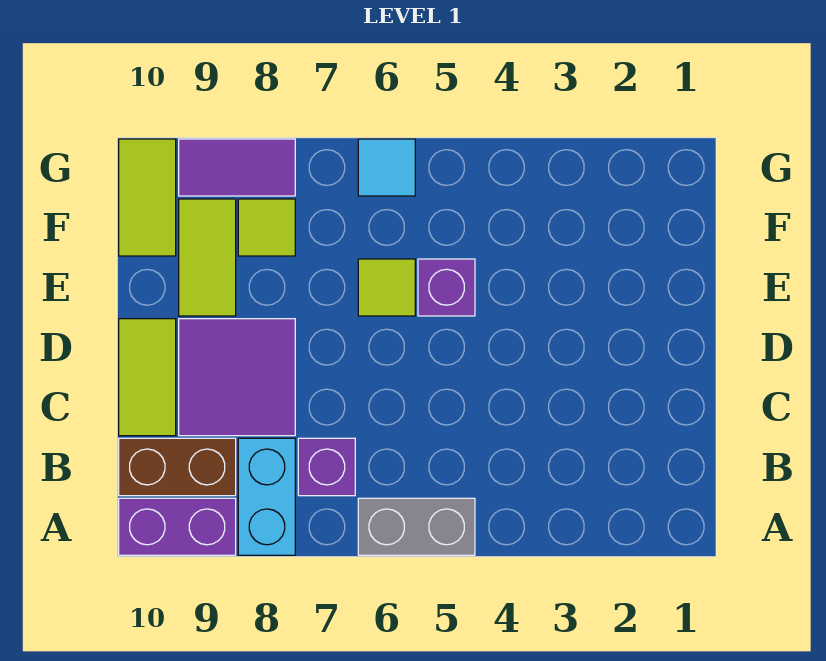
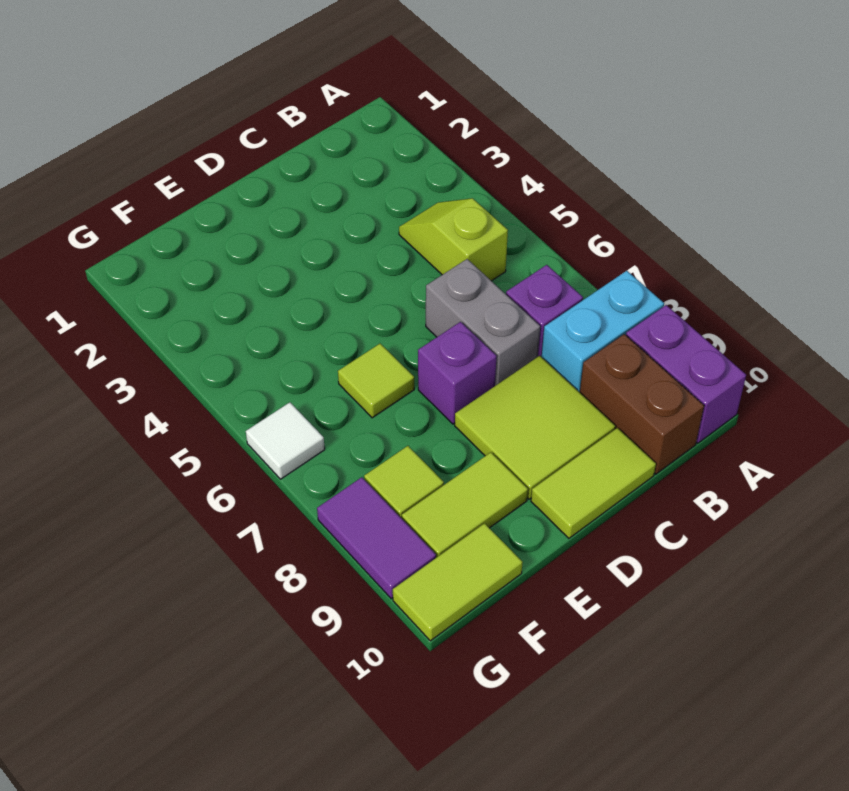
grey brick A5:A6 level 1 -> grey brick C6:C7 level 1
none -> lime slope B4:B5 level 1 top 5
purple tile C8:D9 level 1 -> lime tile C8:D9 level 1
purple brick E5 level 1 -> purple brick D7 level 1
cyan tile G6 level 1 -> white tile G6 level 1

